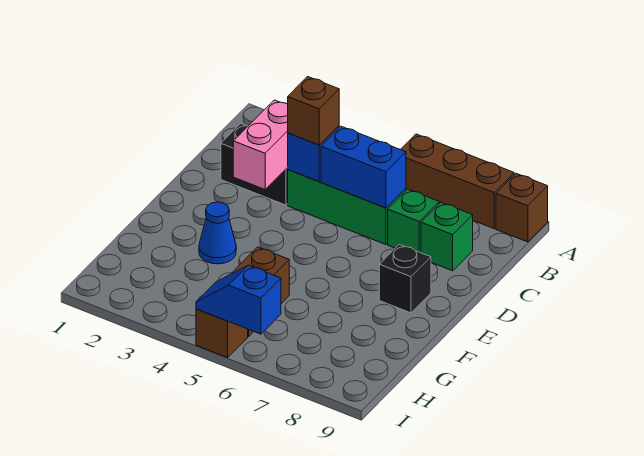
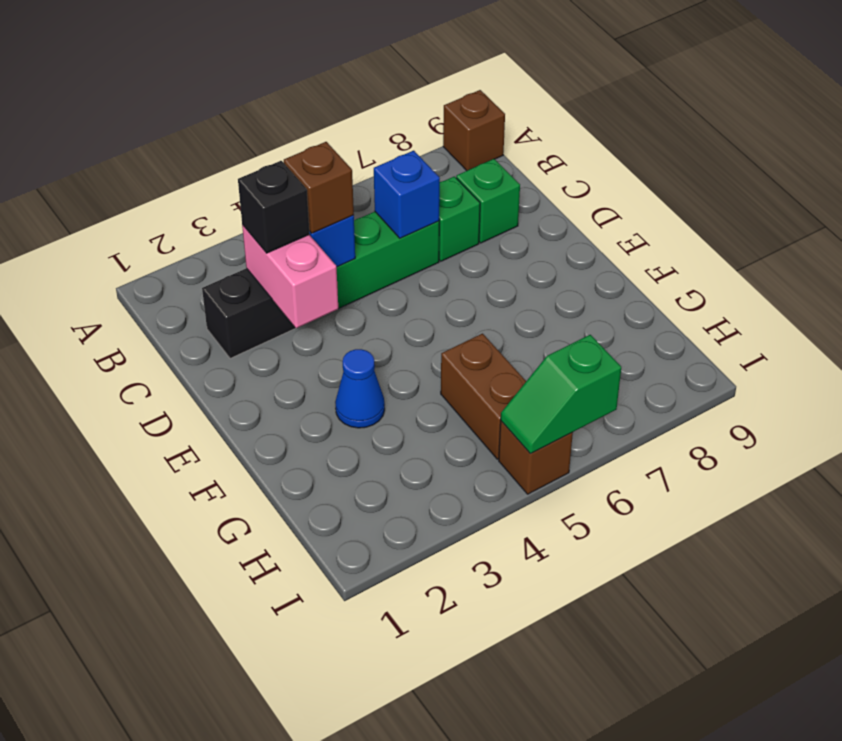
brown brick A6:A8 level 1 -> none
blue brick C5:C6 level 2 -> blue brick C6 level 2
black brick E8 level 1 -> black brick C3 level 3
blue slope I5:I6 level 2 top 6 -> green slope I5:I6 level 2 top 6

